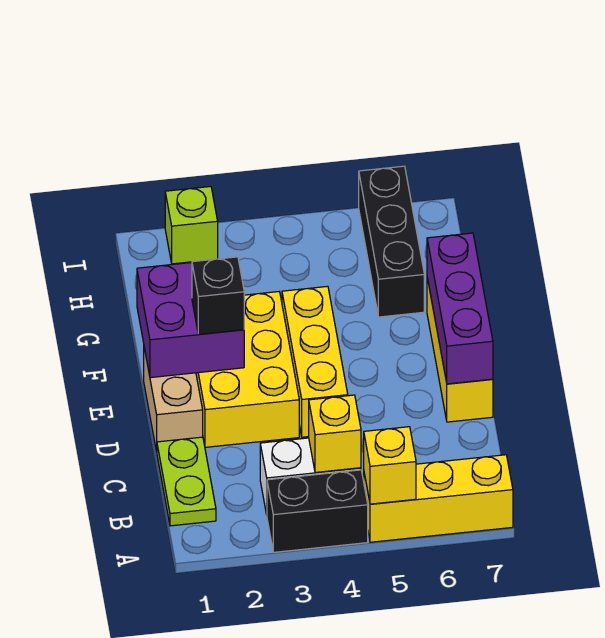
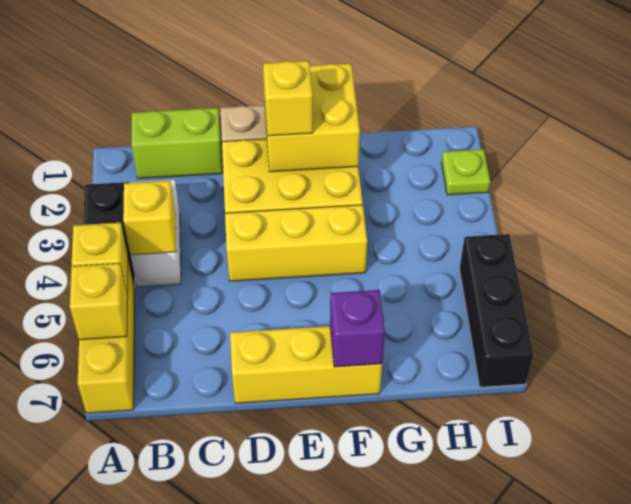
none -> yellow brick A6 level 2
lime plate B1:C1 level 1 -> lime brick B1:C1 level 1
purple brick D7:F7 level 2 -> purple brick F7 level 2
purple brick E1:F2 level 2 -> yellow brick E1:F2 level 2
black brick E2 level 3 -> yellow brick E2 level 3
black brick G6:I6 level 1 -> black brick I5:I7 level 1
lime brick I2 level 1 -> lime plate I2 level 1

